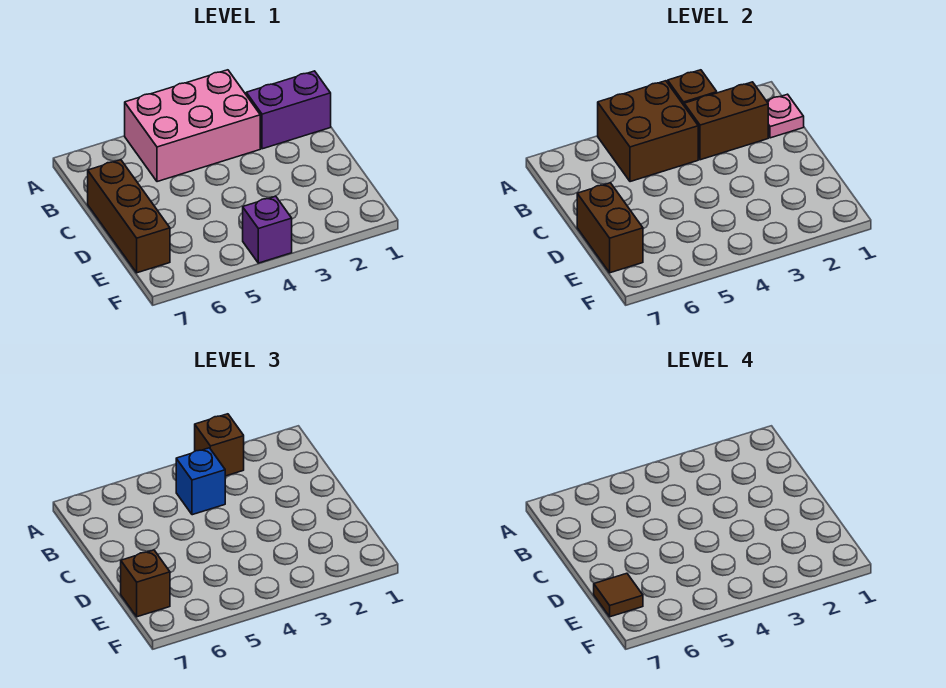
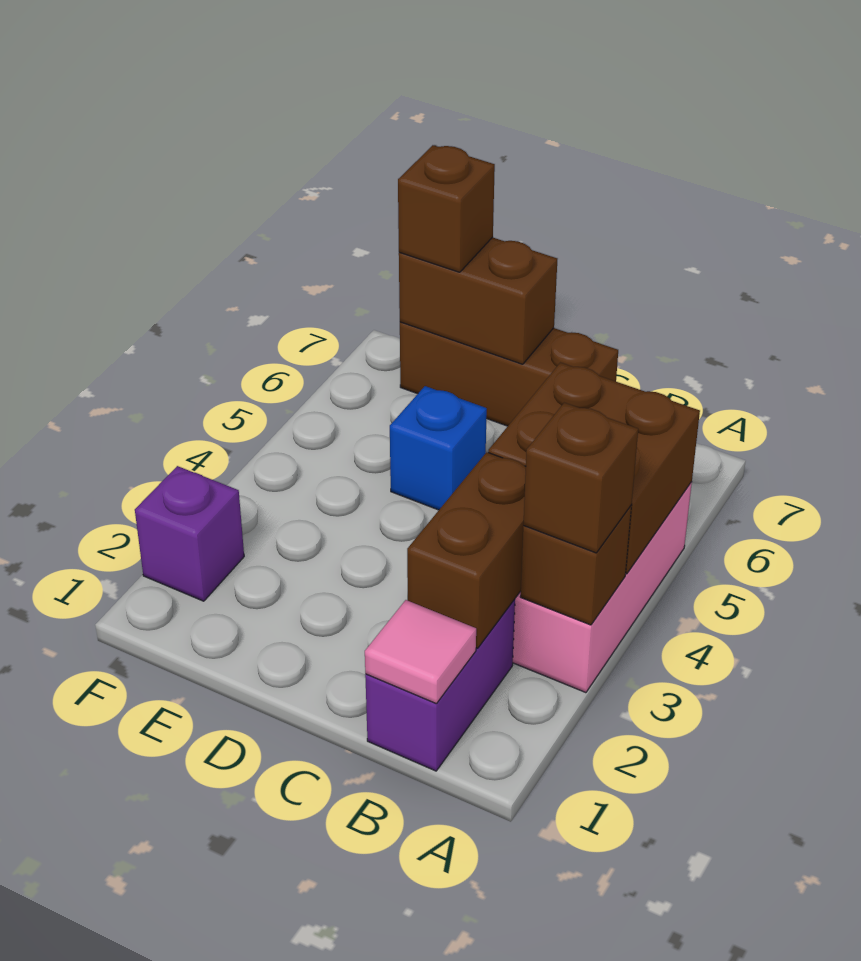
pink plate B1 level 2 -> pink tile B1 level 2
blue brick B4 level 3 -> blue brick D5 level 1
brown tile E7 level 4 -> none
purple brick F4 level 1 -> purple brick F2 level 1

